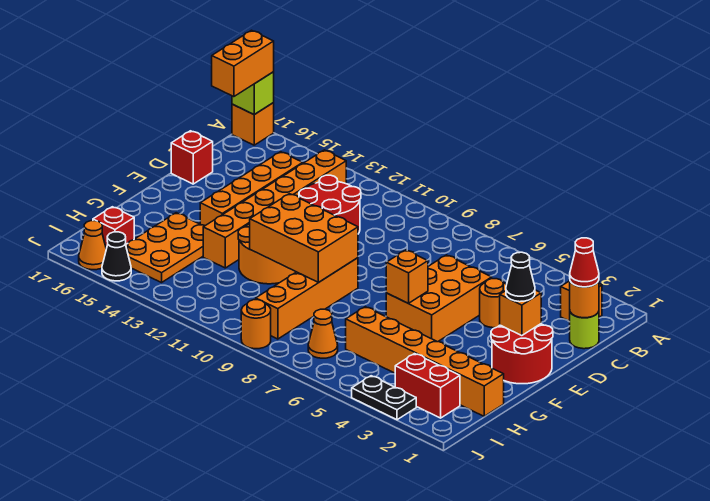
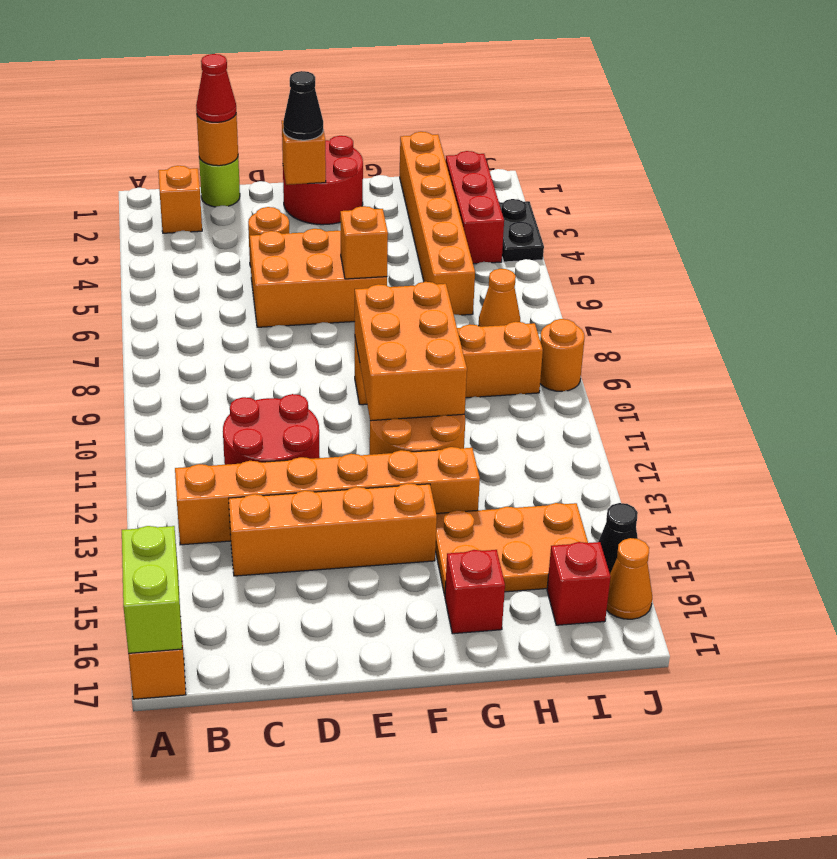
lime brick A17 level 2 -> lime brick A16:A17 level 2
orange brick A17:B17 level 3 -> none
red brick D17 level 1 -> red brick G16 level 1
red brick I2:I3 level 1 -> red brick I2:I4 level 1

